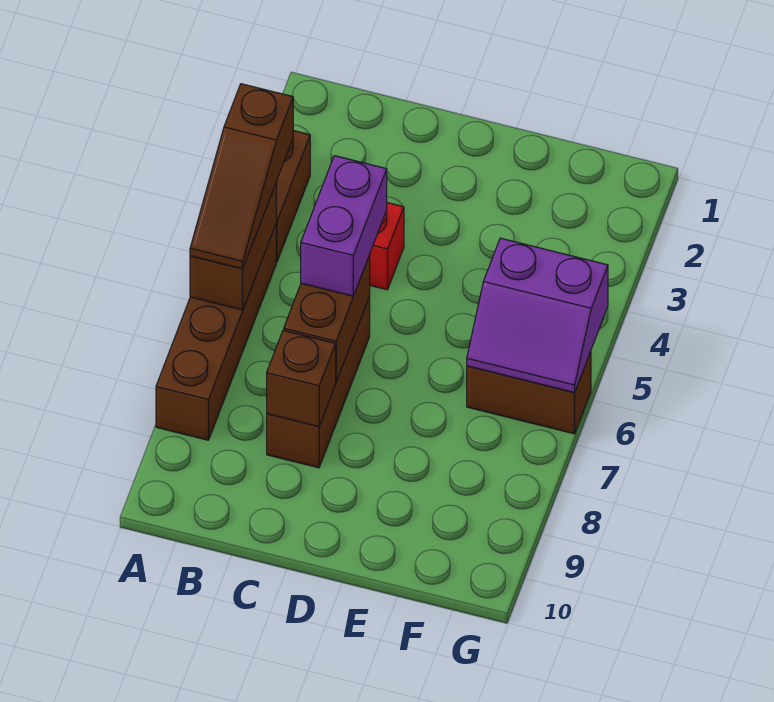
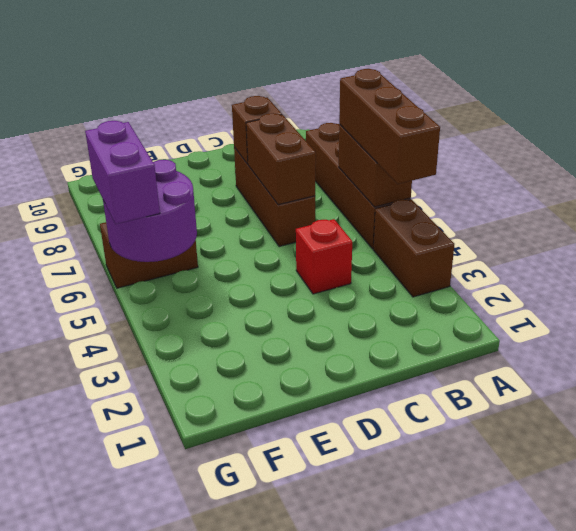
brown slope A4:A6 level 3 top 4 -> brown brick A4:A6 level 3
purple brick C5:C6 level 3 -> purple brick G5:G6 level 3
purple slope F5:G6 level 2 top 5 -> purple round brick F5:G6 level 2

